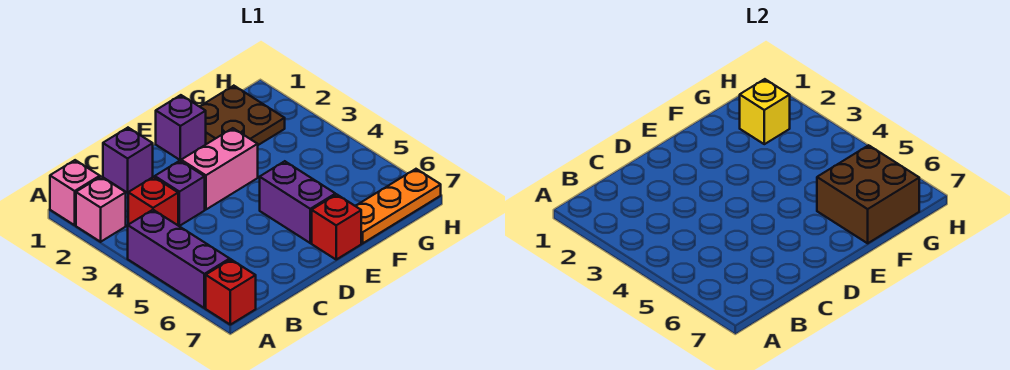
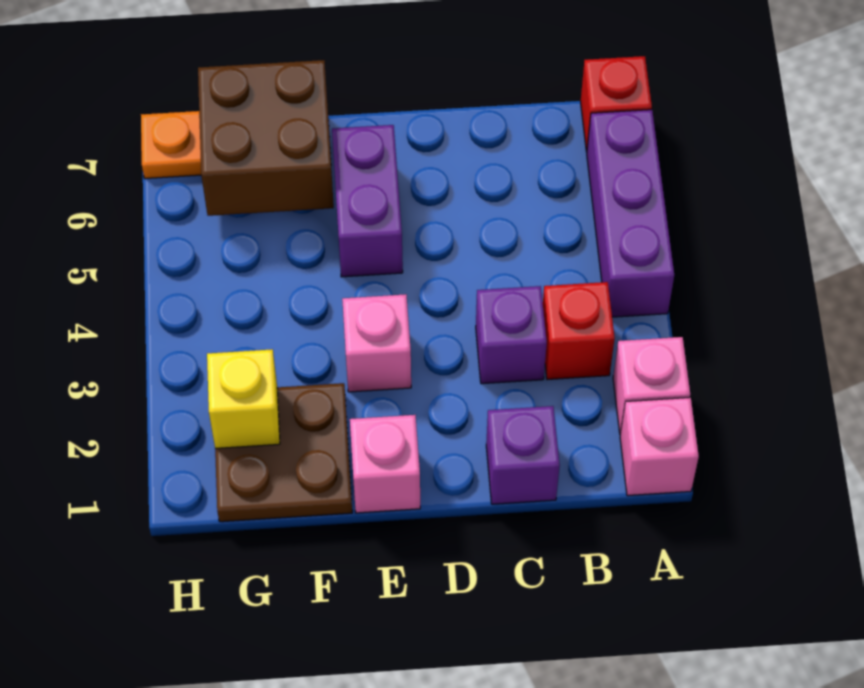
pink brick D3:E3 level 1 -> pink brick E3 level 1
purple brick E1 level 1 -> pink brick E1 level 1
red brick E7 level 1 -> none

